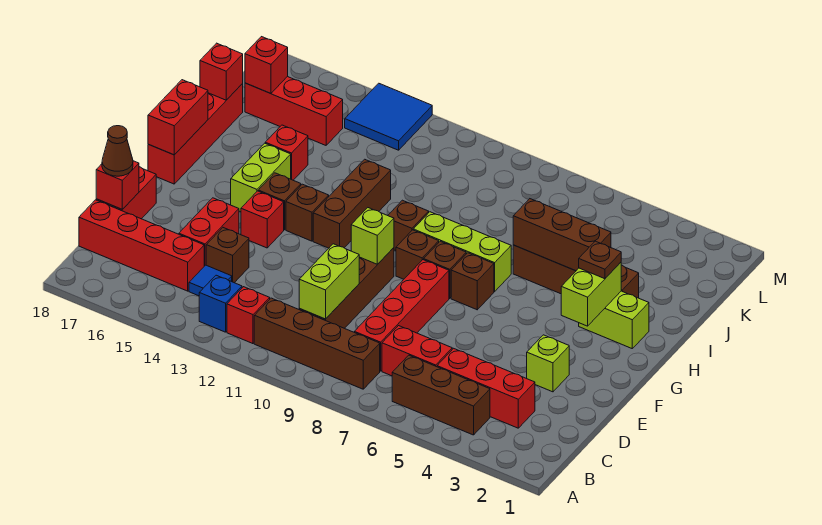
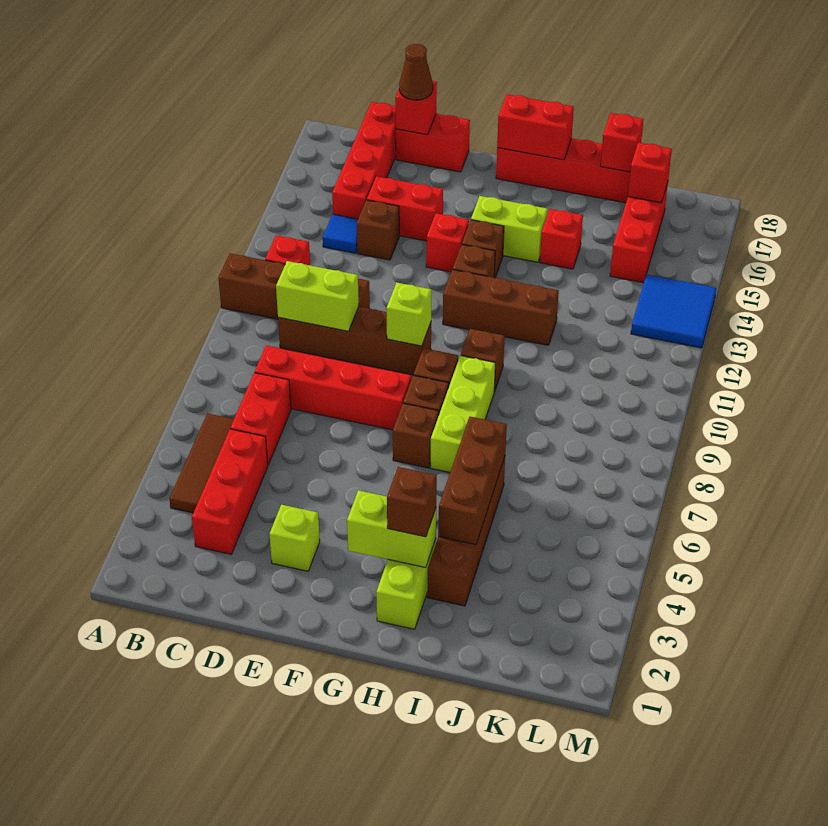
brown brick B4:B6 level 1 -> brown tile B4:B6 level 1
brown brick B8:B11 level 1 -> brown brick A11:D11 level 1
blue brick B13 level 1 -> none
brown plate H3 level 3 -> brown brick H3 level 3

